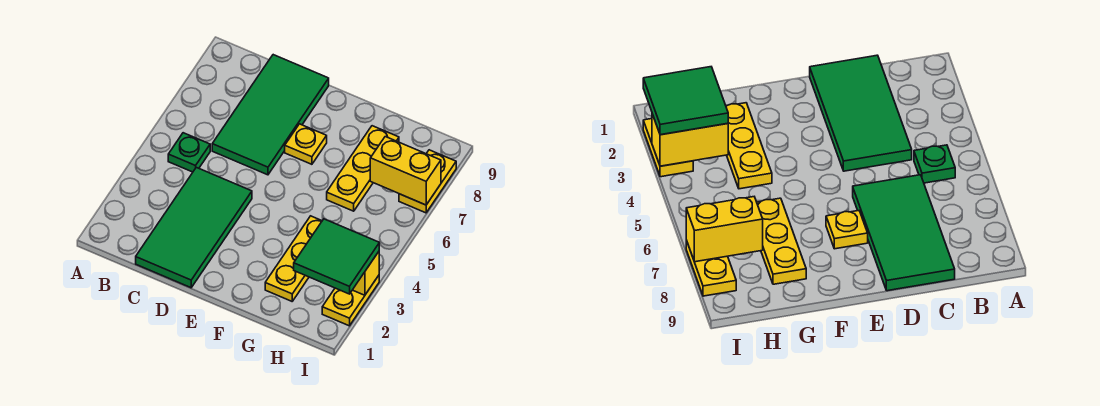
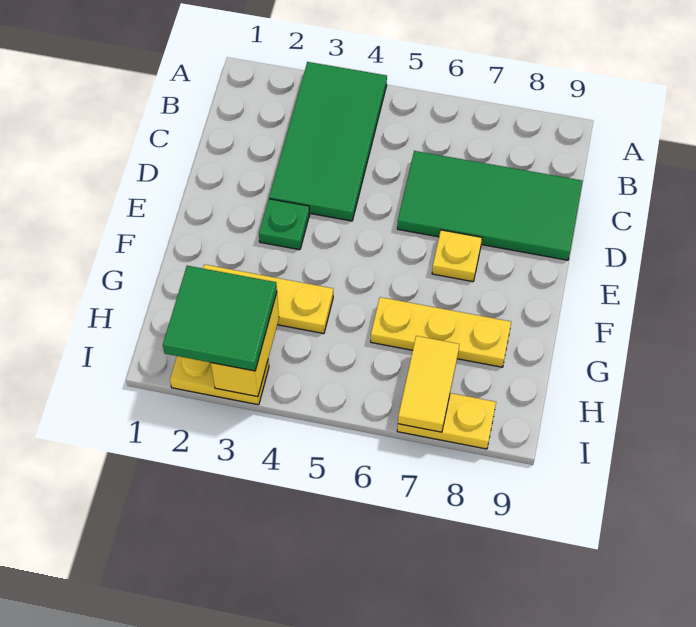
green plate B5 level 1 -> green plate E3 level 1
green tile C1:D4 level 1 -> green tile A3:D4 level 1
yellow brick H7:I7 level 2 -> yellow tile H7:I7 level 2

